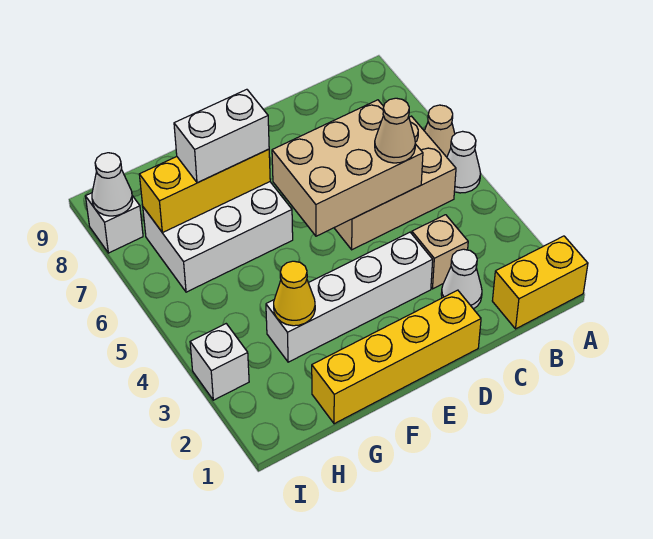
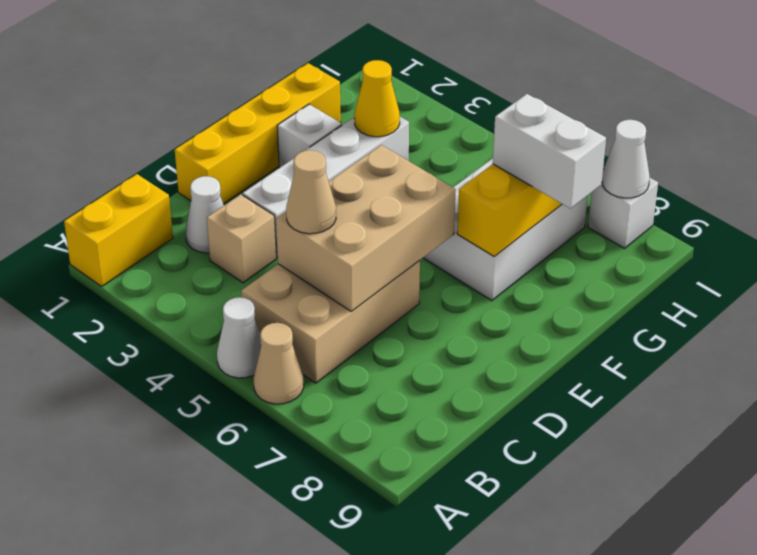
white brick F7:G7 level 3 -> white brick G7:G8 level 3
white brick I3 level 1 -> white brick F2 level 1

